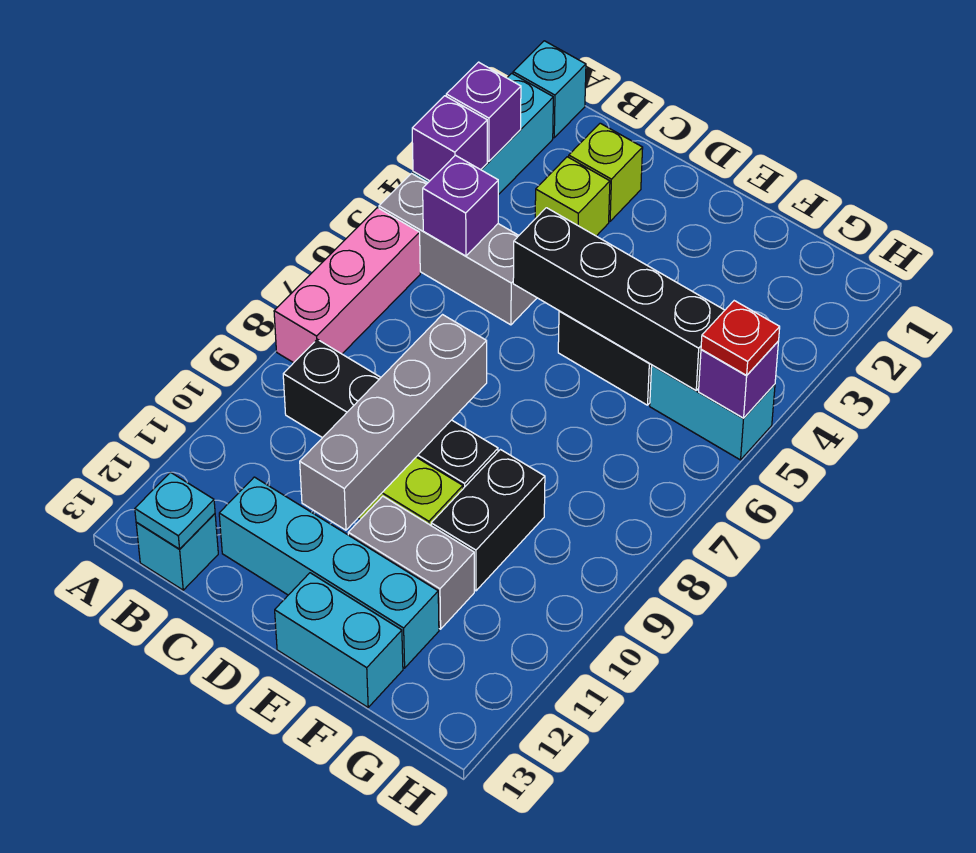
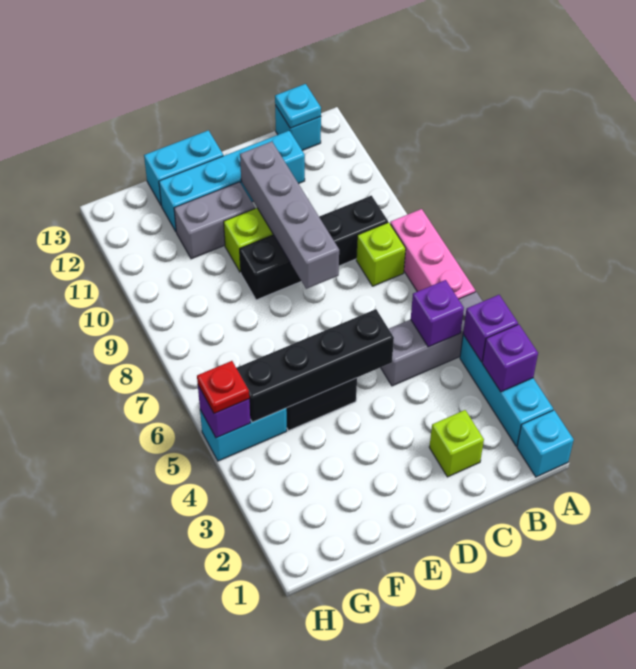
lime brick C3 level 1 -> lime brick B8 level 1
black brick F9:F10 level 1 -> none

